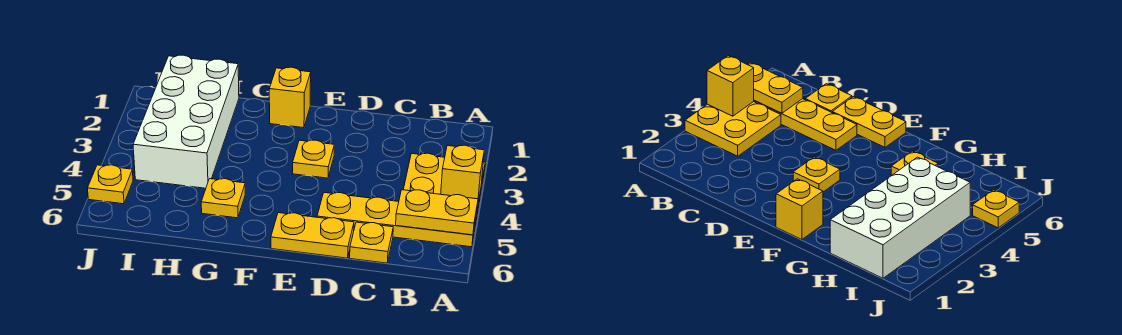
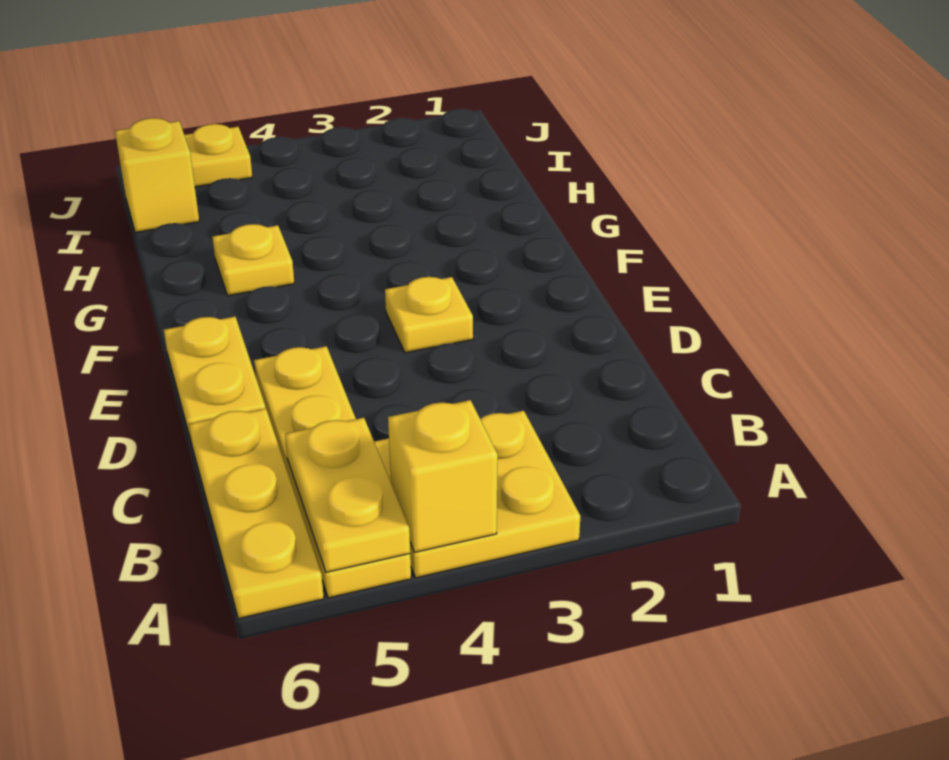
yellow plate C6 level 1 -> yellow plate A6:C6 level 1
yellow brick F1 level 1 -> yellow brick I6 level 1
white brick H1:I4 level 1 -> none

